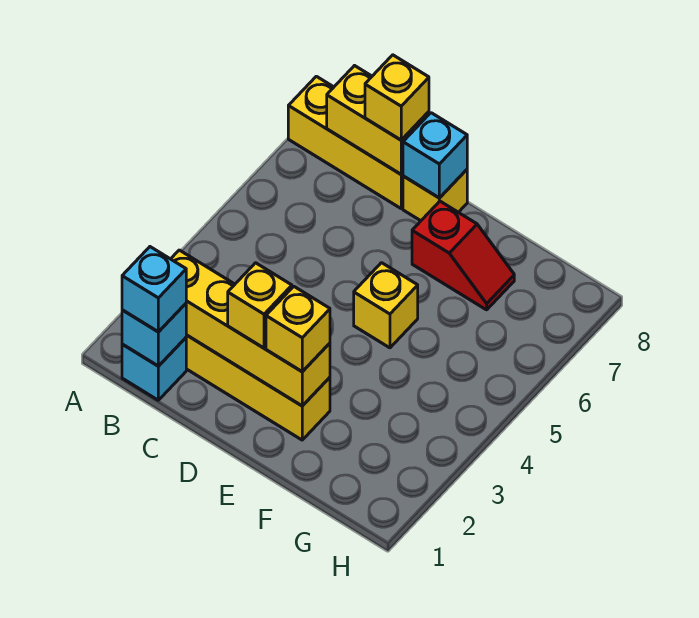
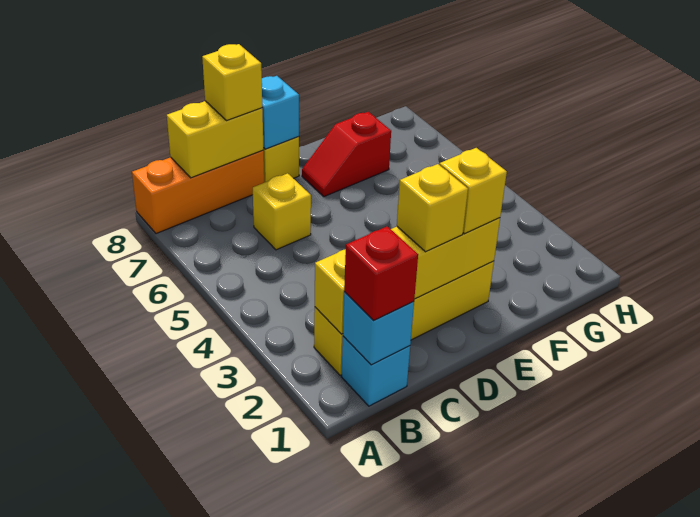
yellow brick A8:C8 level 1 -> orange brick A8:C8 level 1
cyan brick B1 level 3 -> red brick B1 level 3
yellow brick E5 level 1 -> yellow brick C6 level 1
red slope E7:F7 level 1 top E -> red slope E7:F7 level 1 top F

